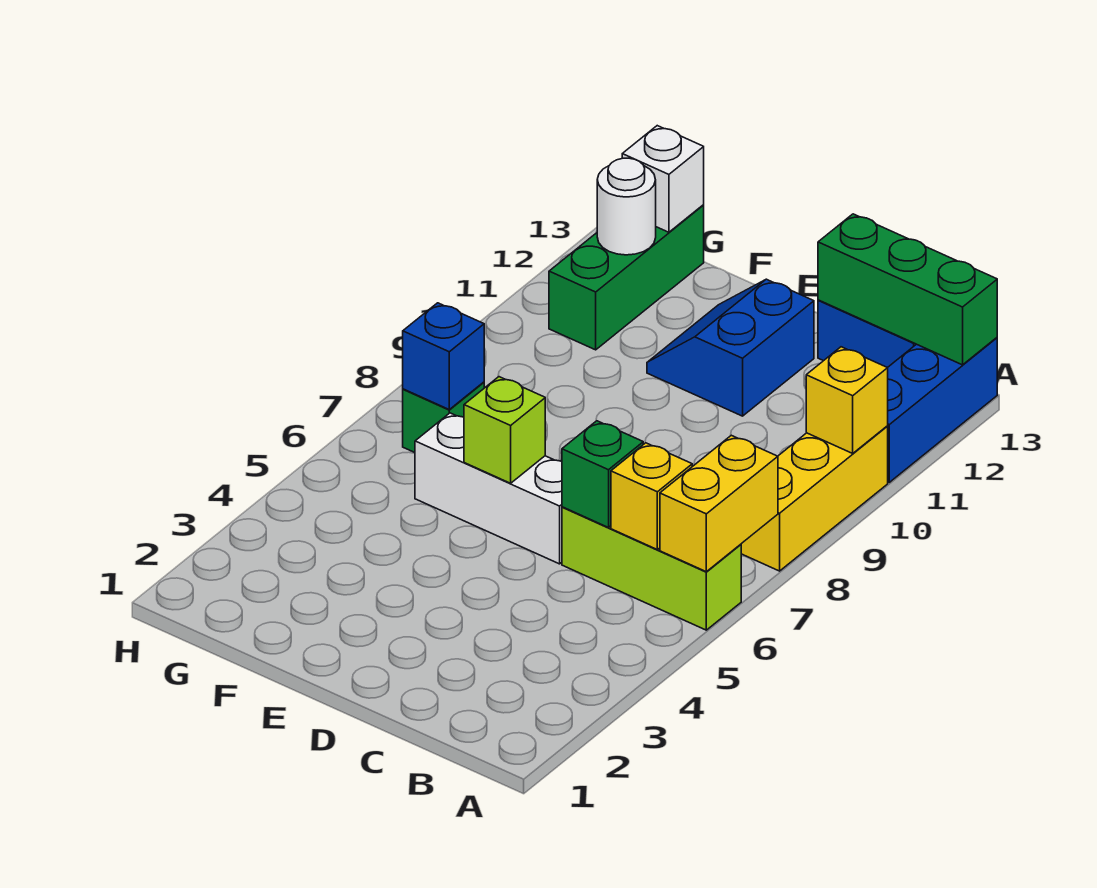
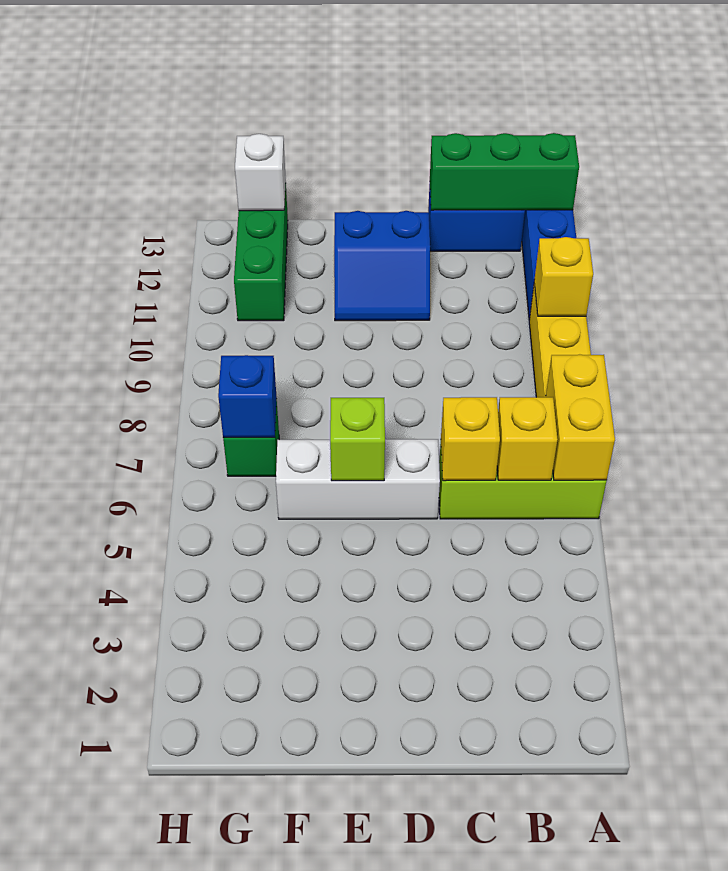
green brick C6 level 2 -> yellow brick C6 level 2
blue slope D11:E12 level 1 top D -> blue slope D11:E12 level 1 top 12
white round brick G12 level 2 -> none

